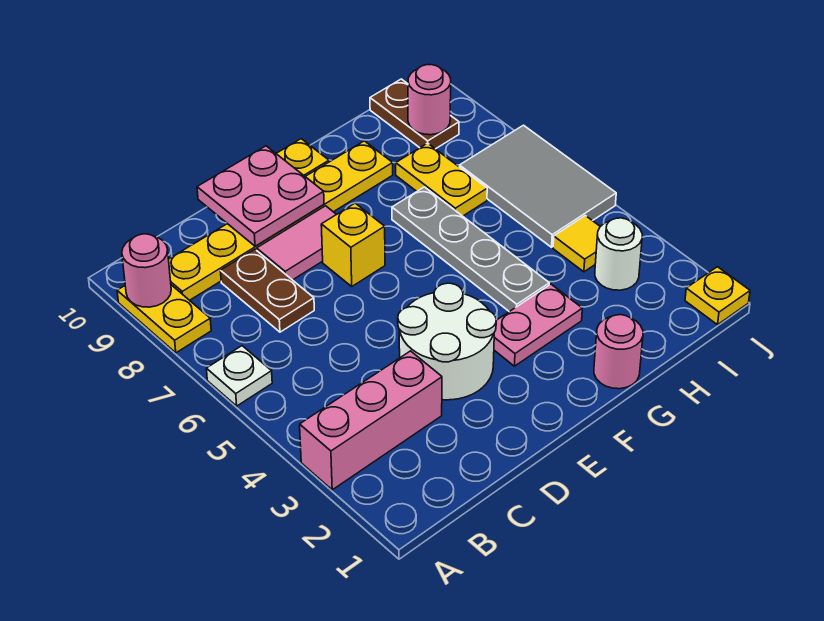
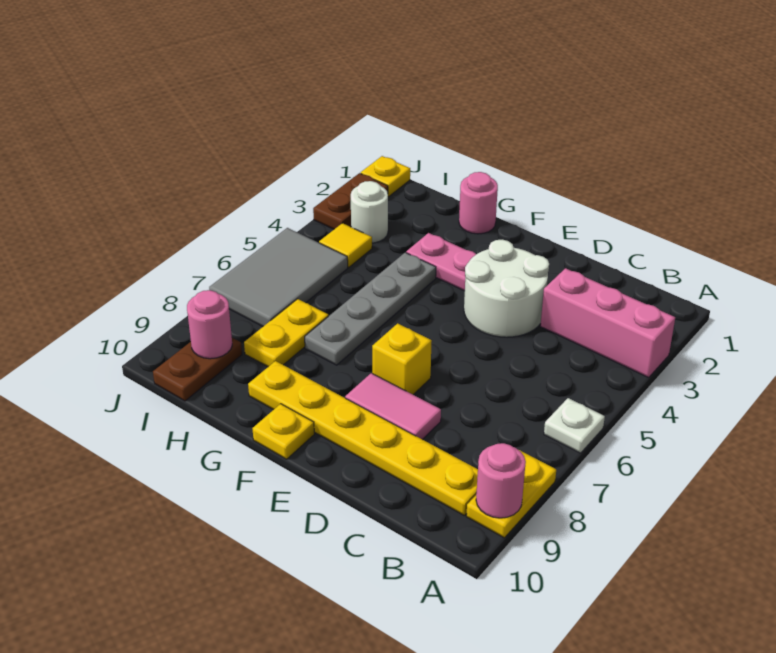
brown plate C7:C8 level 1 -> brown plate J2:J3 level 1
pink plate D9:E10 level 2 -> none

